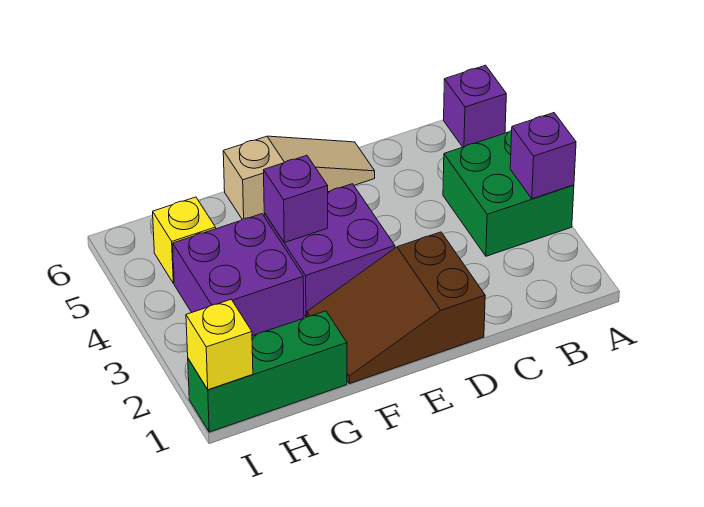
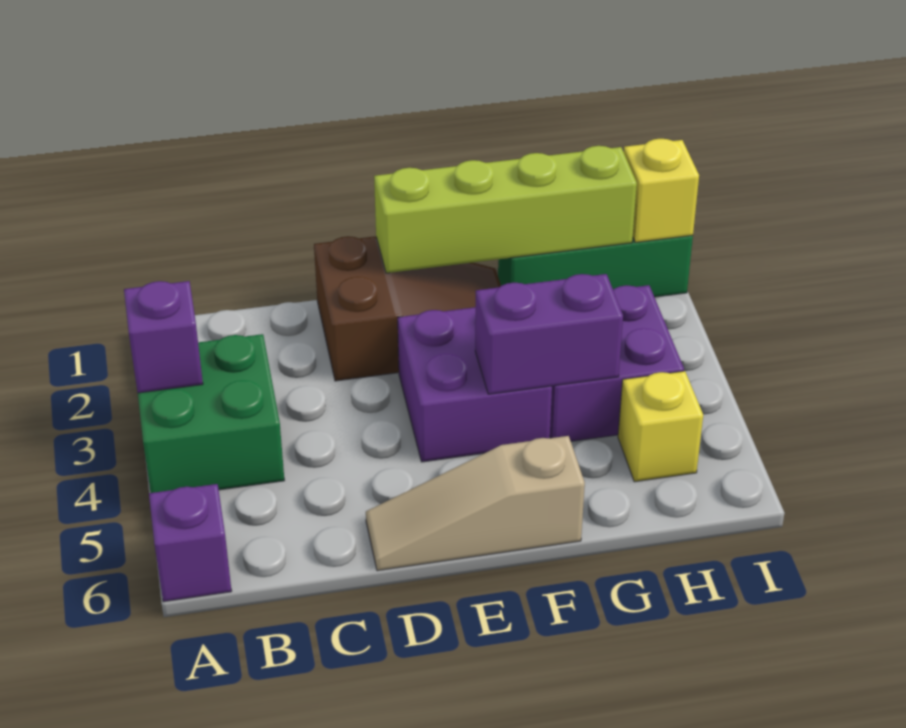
none -> lime brick E1:H1 level 2
purple brick F4 level 2 -> purple brick F4:G4 level 2

